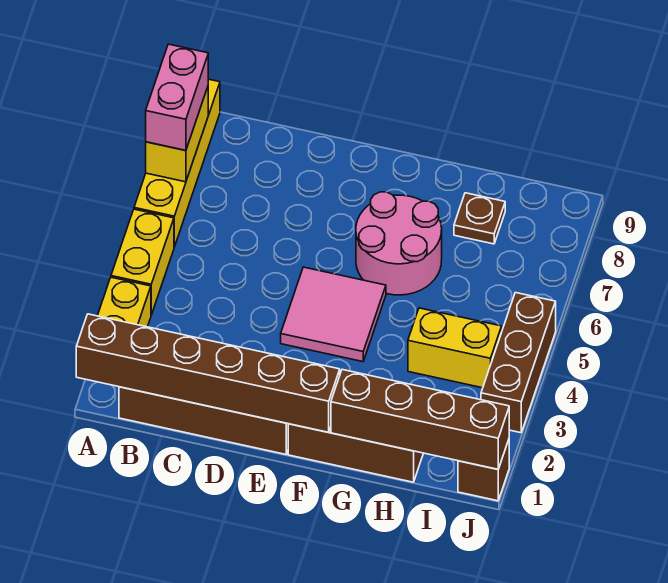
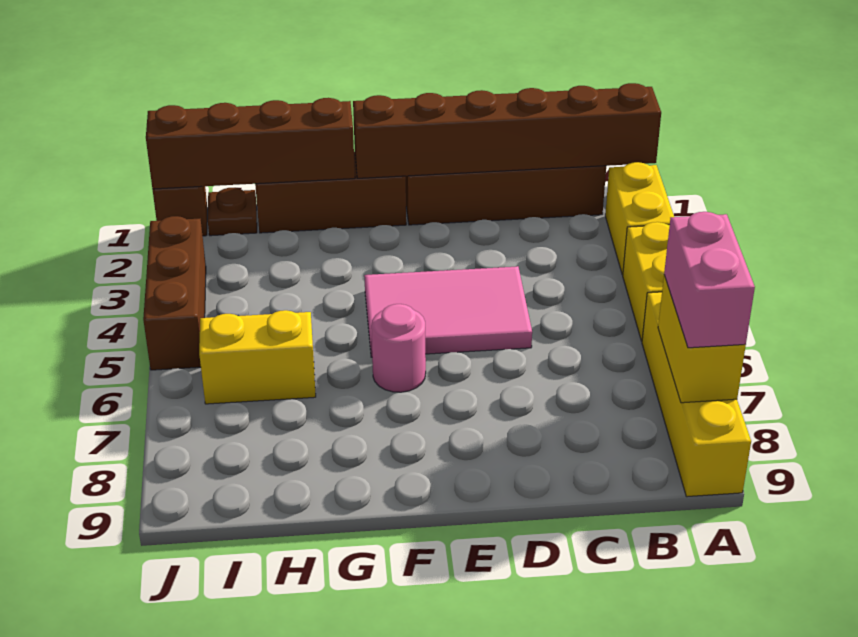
pink tile E4:F5 level 1 -> pink tile D4:F5 level 1
pink round brick F6:G7 level 1 -> pink round brick F6 level 1
yellow brick H4:I4 level 1 -> yellow brick H6:I6 level 1
brown plate H8 level 1 -> brown plate I1 level 1

